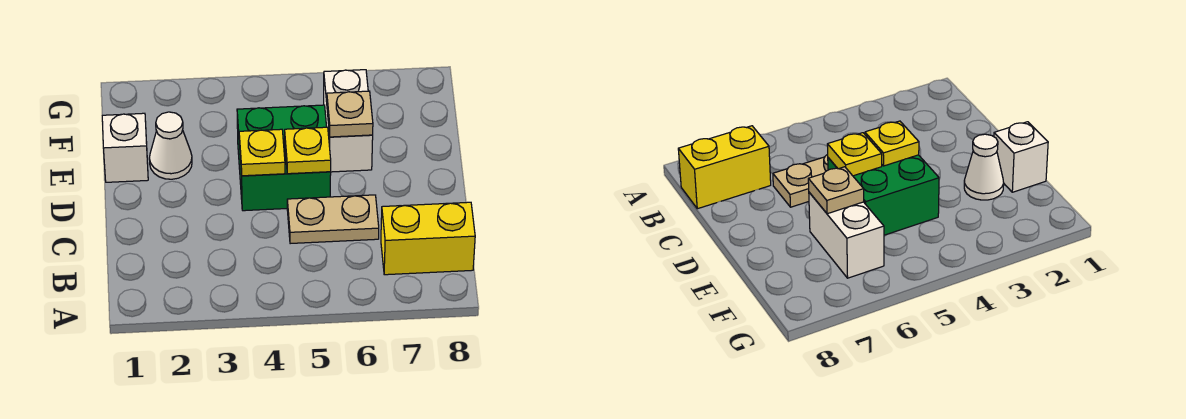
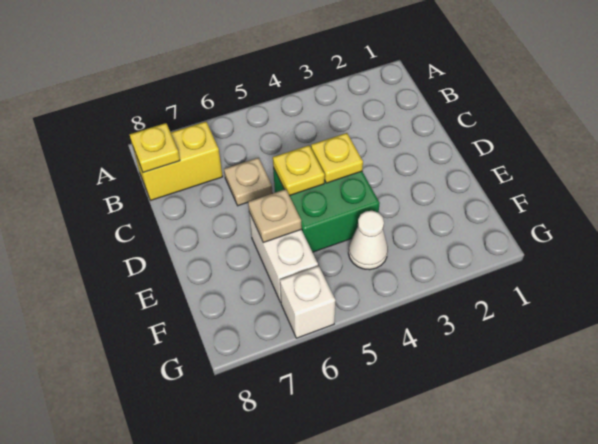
none -> yellow plate B8 level 2
tan plate C5:C6 level 1 -> tan plate C6 level 1
white brick E1 level 1 -> white brick G6 level 1
white cone E2 level 1 -> white cone F4 level 1

